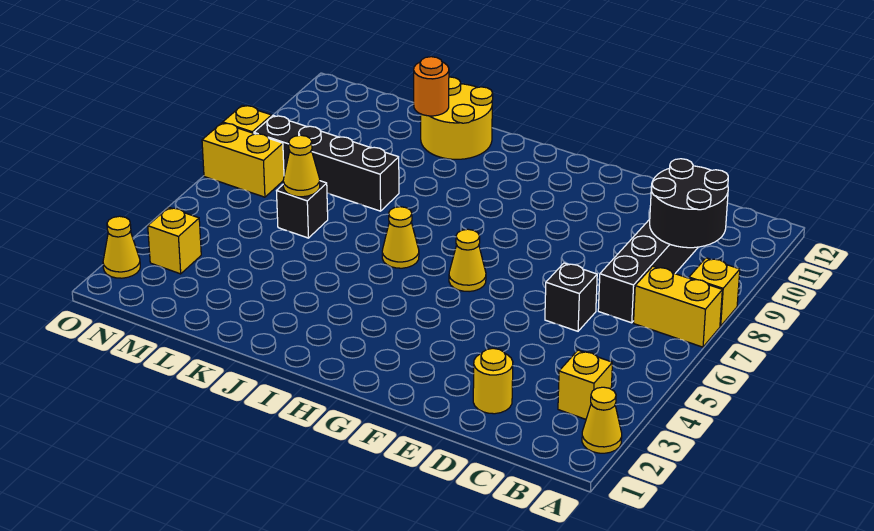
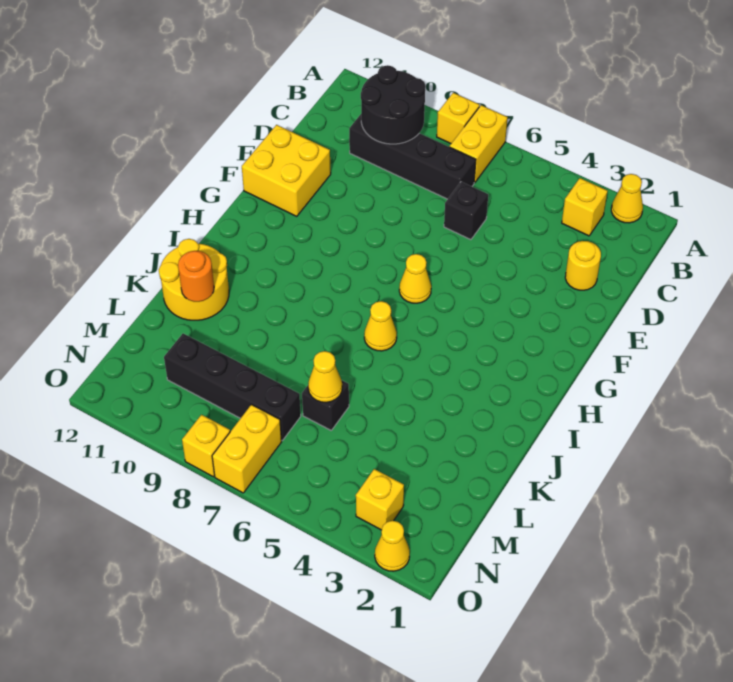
none -> yellow brick E11:F12 level 1
black brick K8:N8 level 1 -> black brick M7:M10 level 1

